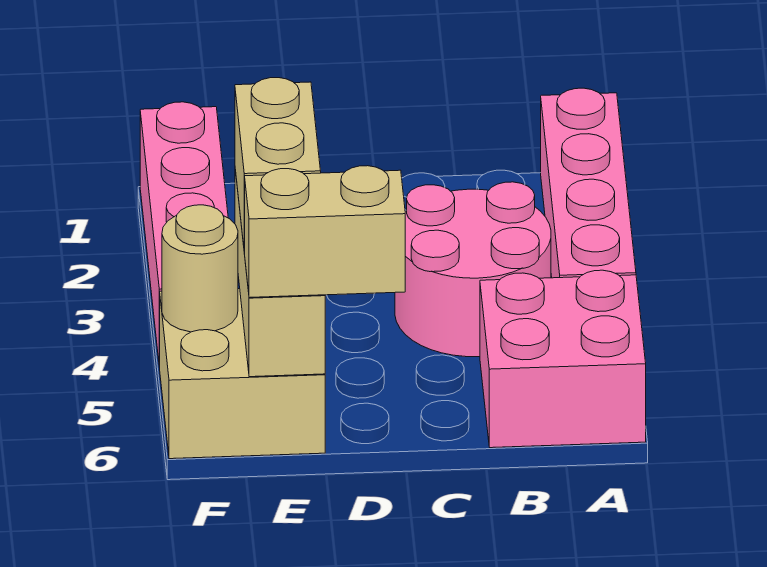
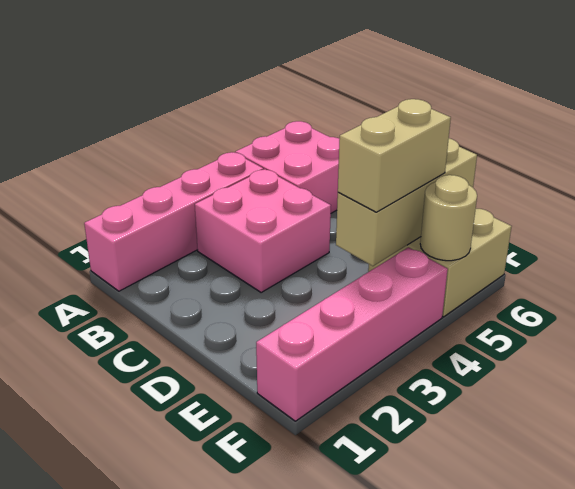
pink round brick B3:C4 level 1 -> pink brick B3:C4 level 1
tan brick D6:E6 level 3 -> none

